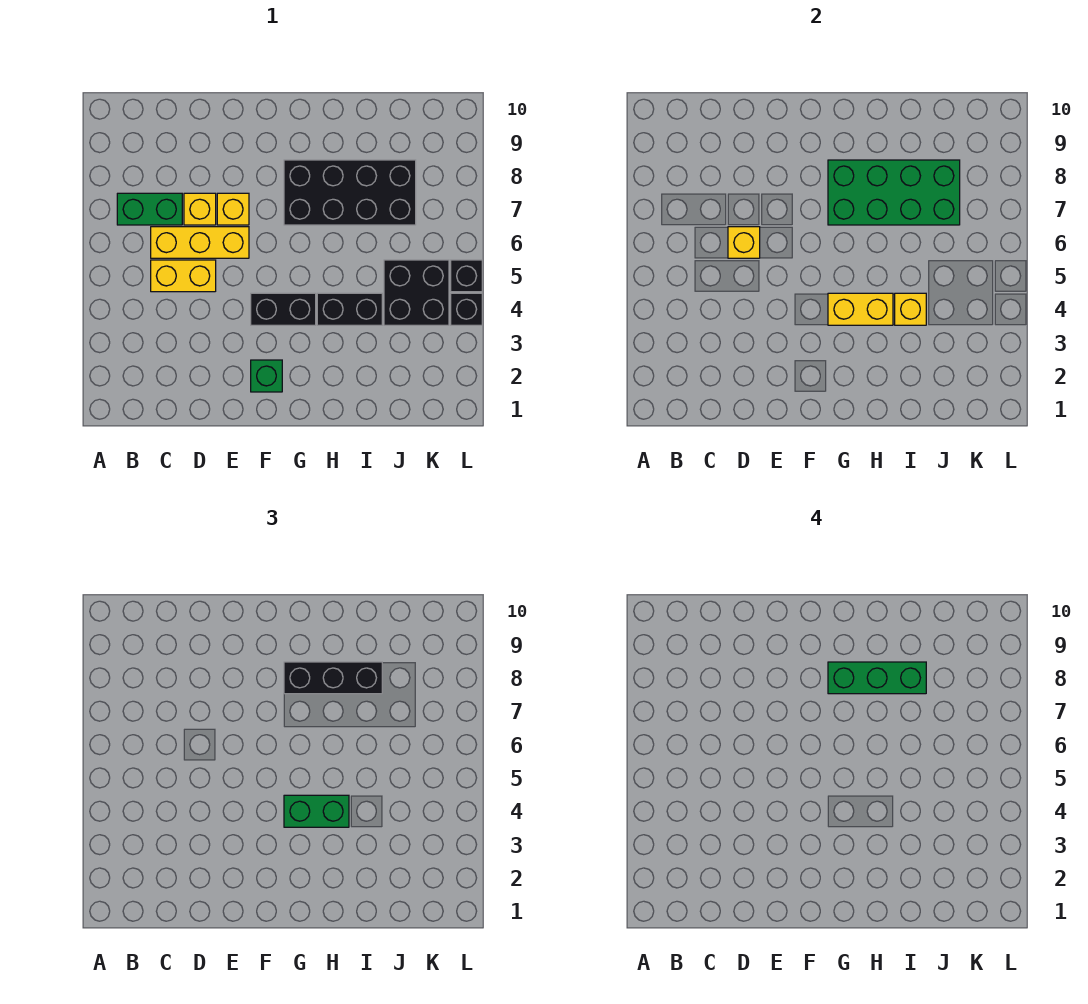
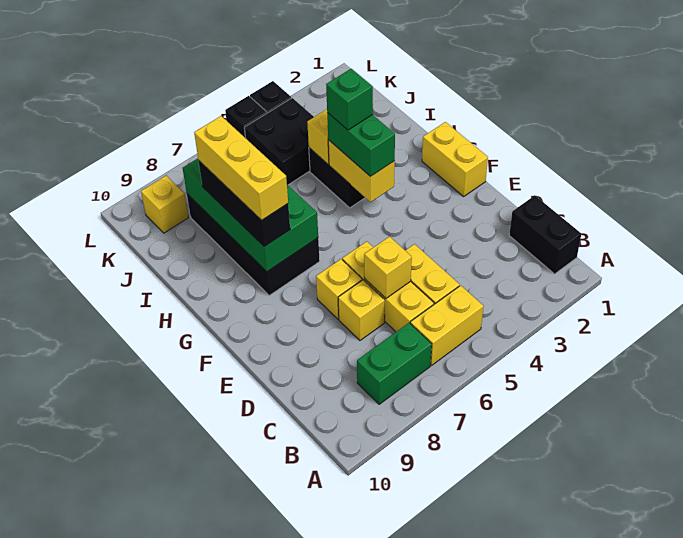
none -> yellow brick B5:B6 level 1
green brick B7:C7 level 1 -> green brick B7:B8 level 1
none -> yellow brick F1:G1 level 1
green brick F2 level 1 -> green brick H4 level 4
black brick F4:G4 level 1 -> black brick B1:C1 level 1
green brick G8:I8 level 4 -> yellow brick G8:I8 level 4
none -> yellow brick K9 level 1

